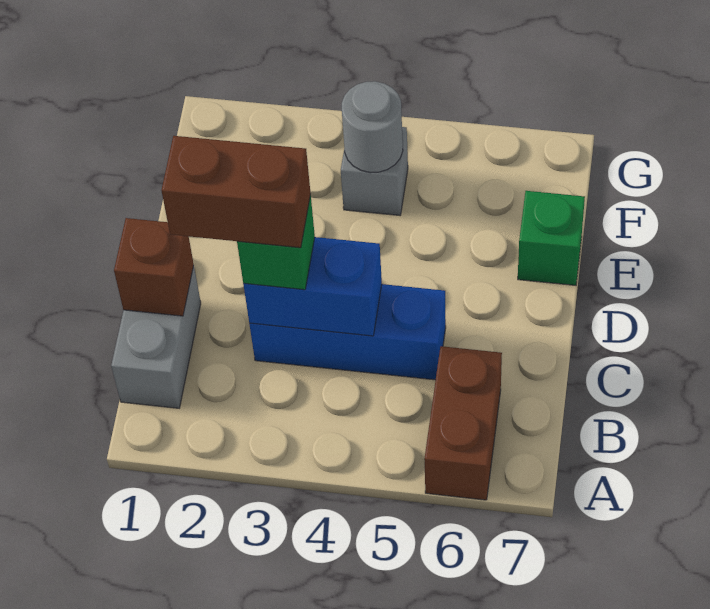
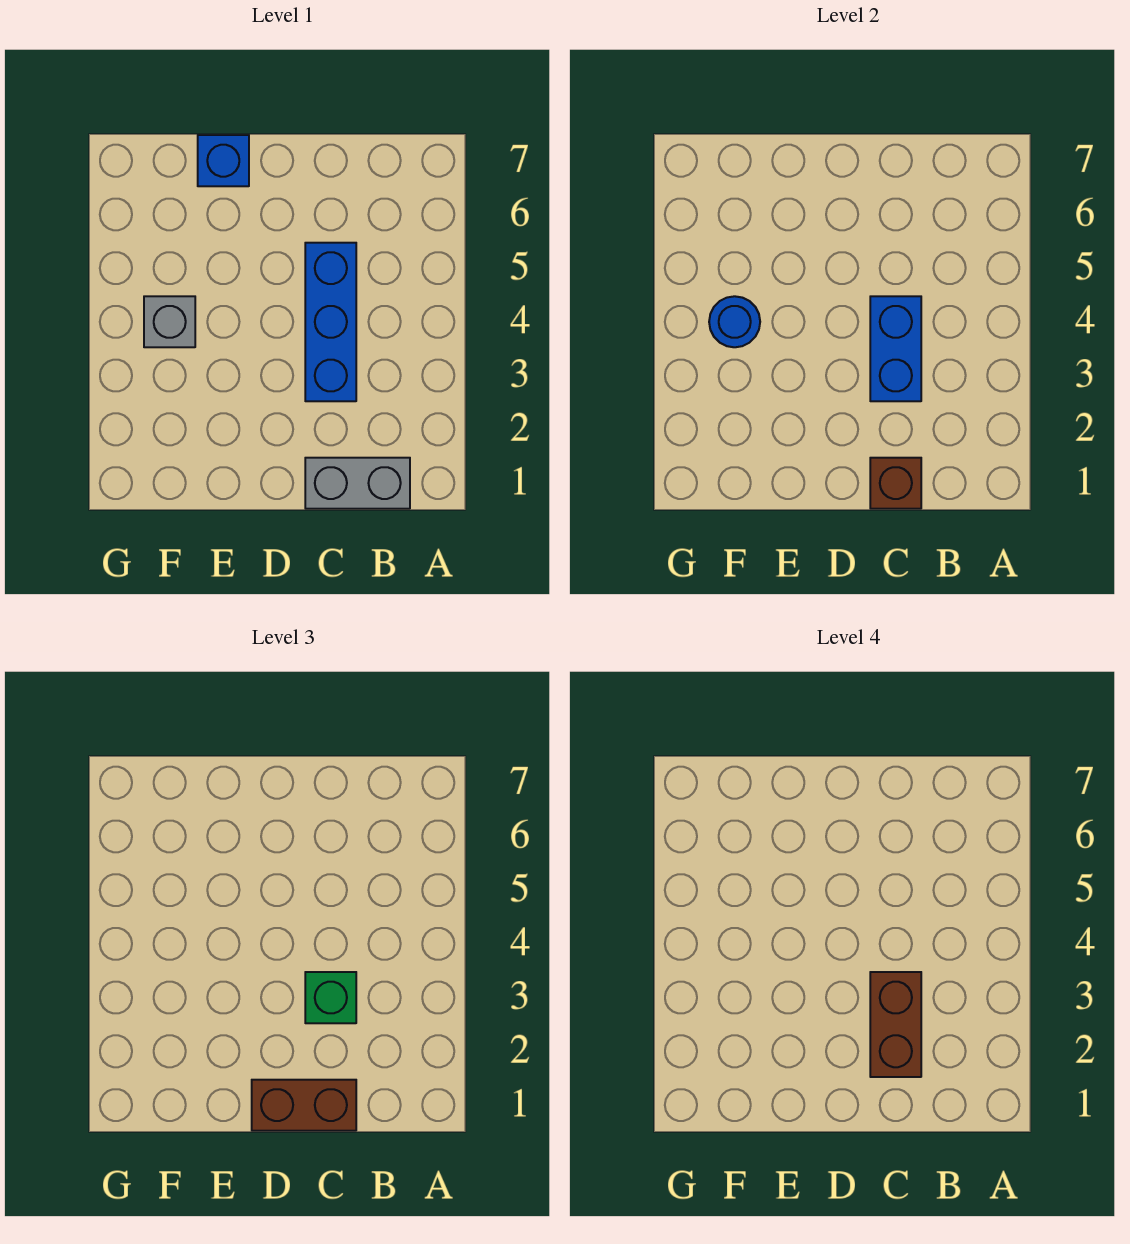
brown brick A6:B6 level 1 -> brown brick C1:D1 level 3
green brick E7 level 1 -> blue brick E7 level 1
grey round brick F4 level 2 -> blue round brick F4 level 2

